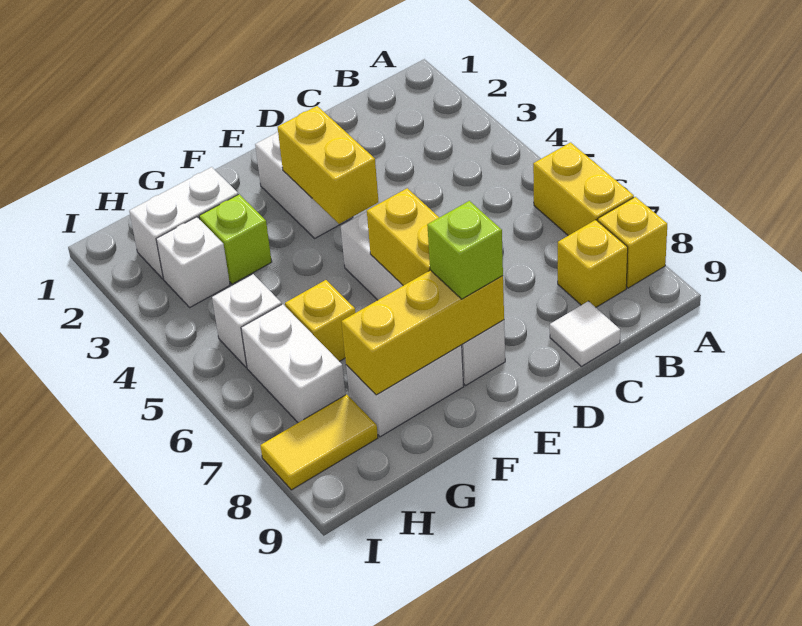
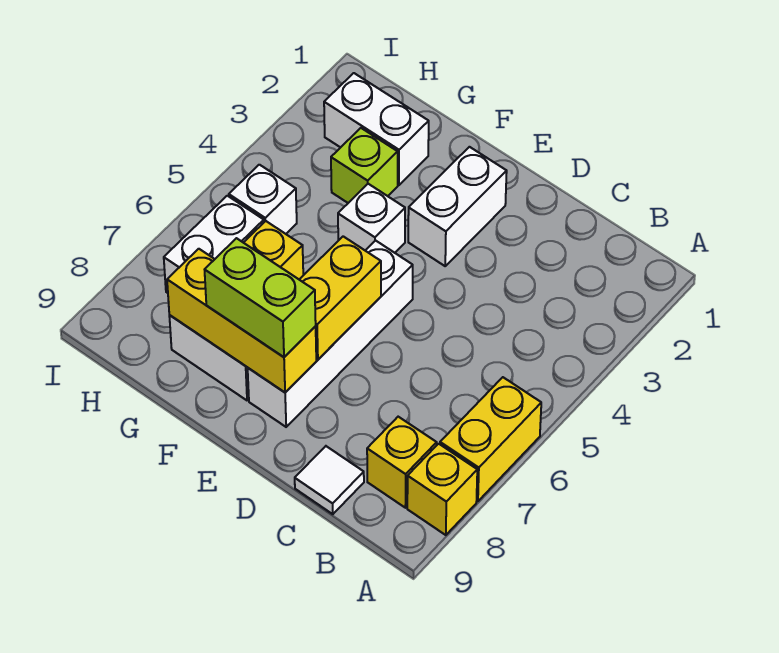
yellow brick E3:E4 level 2 -> none
lime brick E8 level 3 -> lime brick E8:F8 level 3
white brick H3 level 1 -> white brick F4 level 1
yellow tile H8:I8 level 1 -> none

